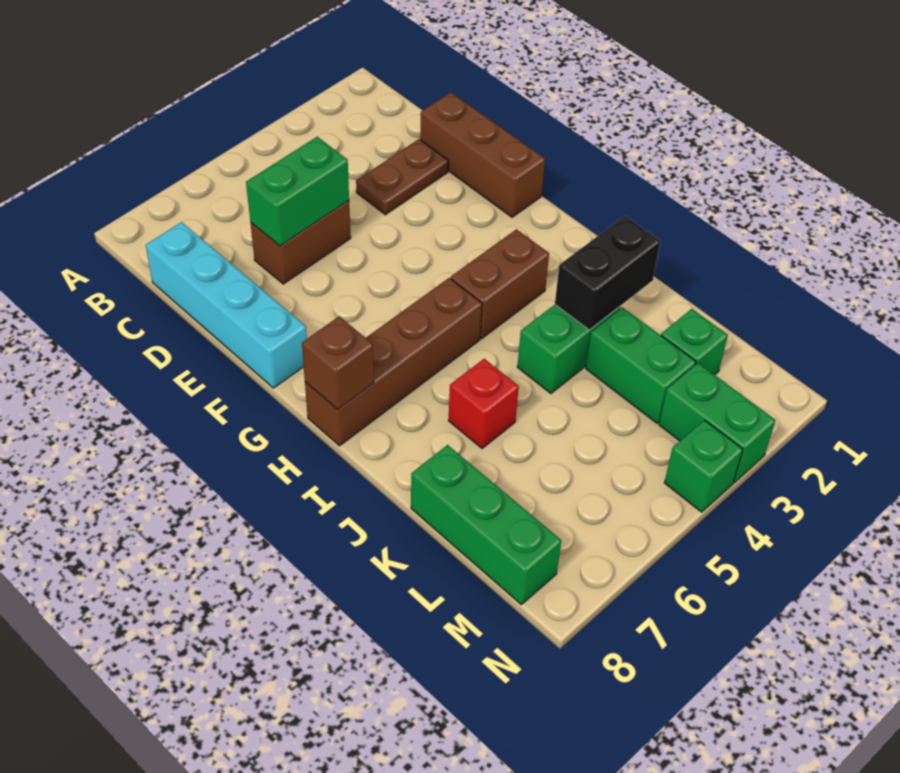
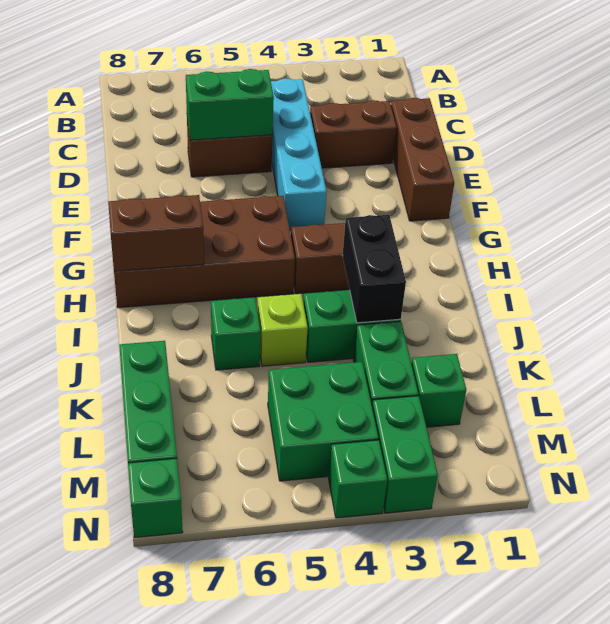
cyan brick C8:F8 level 1 -> cyan brick C4:F4 level 1
brown plate D2:D3 level 1 -> brown brick D2:D3 level 1
brown brick H5:H8 level 1 -> brown brick G5:H8 level 1
brown brick H8 level 2 -> brown brick H7:H8 level 2
black brick J2:J3 level 2 -> black brick I3:J3 level 2
none -> lime brick J5 level 1
red brick J6 level 1 -> green brick J6 level 1
none -> green brick L4:M5 level 1
none -> green brick N8 level 1

